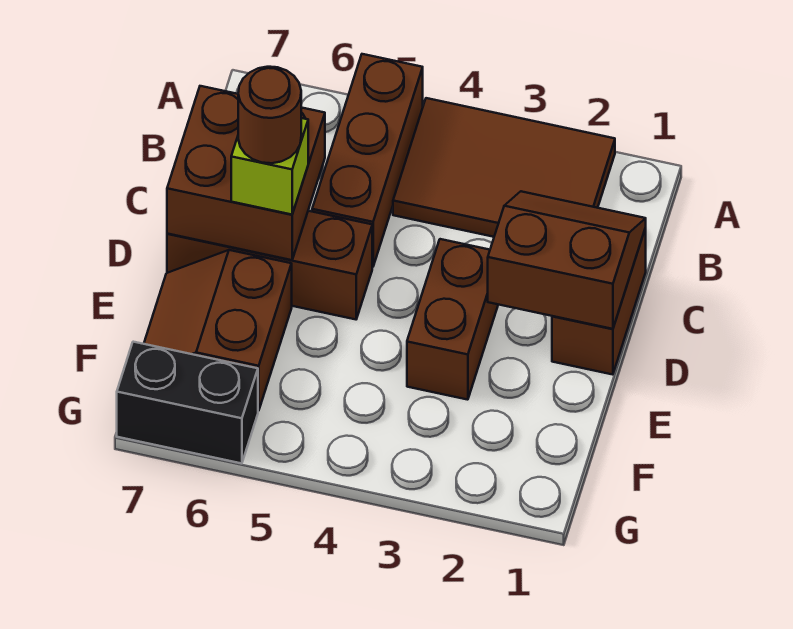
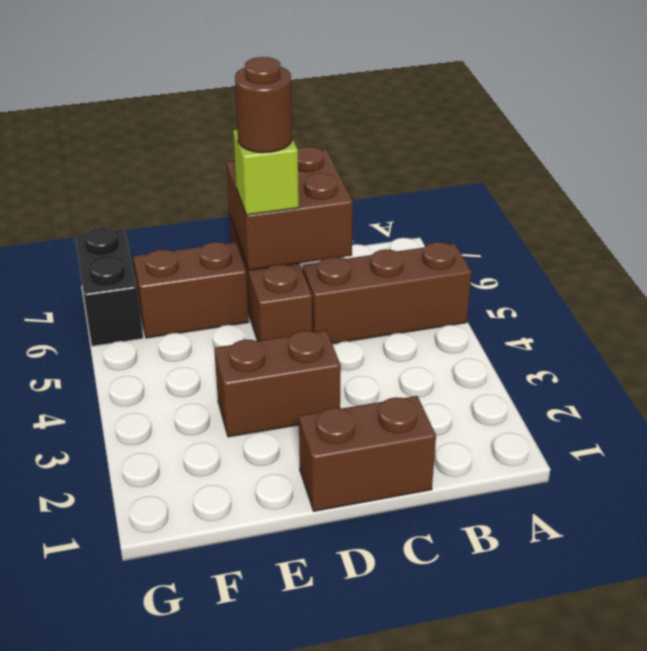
brown tile A2:B4 level 1 -> none
brown slope C1:D2 level 2 top D -> none

